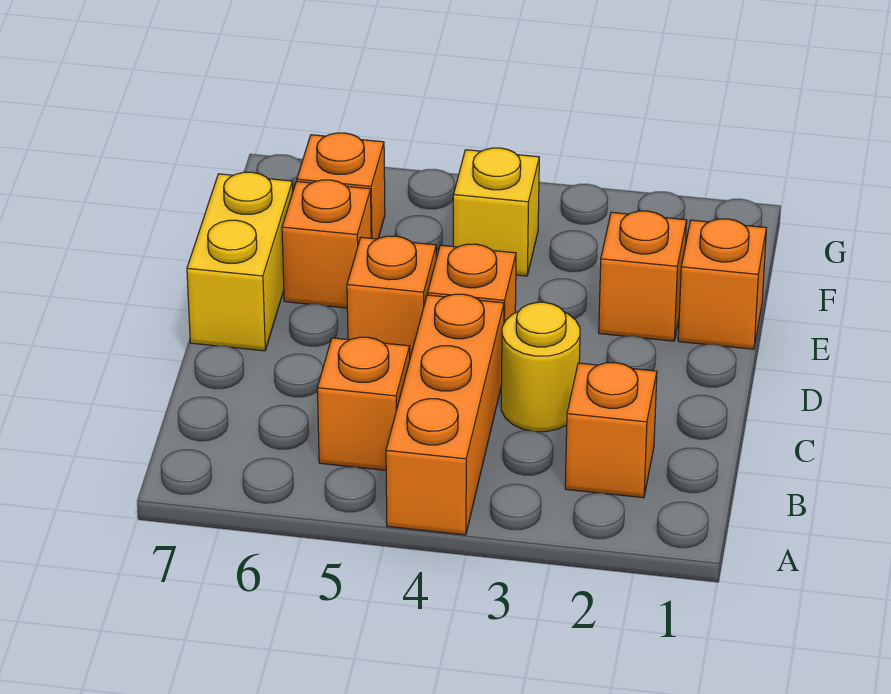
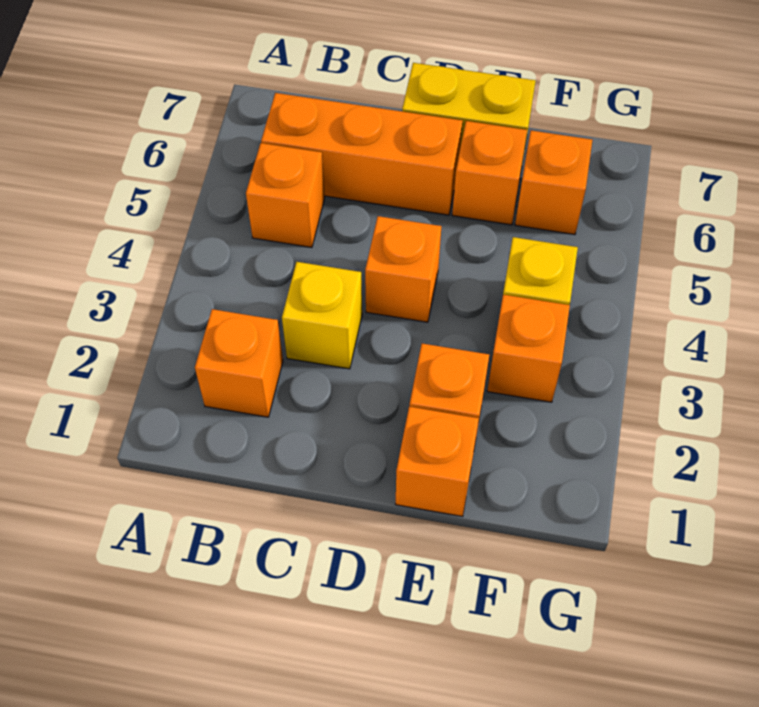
orange brick A4:C4 level 1 -> orange brick B6:D6 level 1
yellow round brick C3 level 1 -> yellow brick C3 level 1
orange brick D5 level 1 -> orange brick F3 level 1

